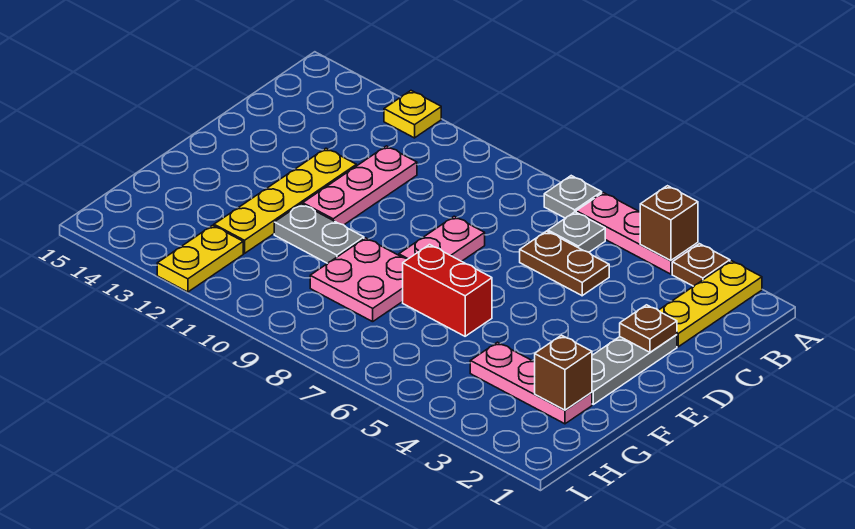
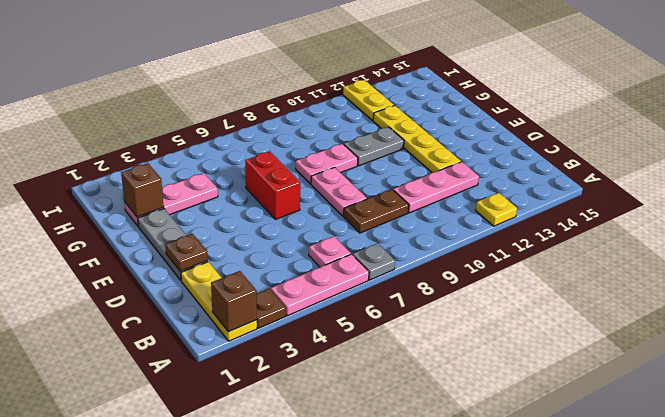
brown brick A4 level 2 -> brown brick A2 level 2
grey plate B6 level 1 -> pink plate B6 level 1
brown plate C5:C6 level 1 -> brown plate C8:C9 level 1
pink plate C11:E11 level 1 -> pink plate C10:C12 level 1
red brick F6:F7 level 1 -> red brick E6:F6 level 1
pink plate F8:G9 level 1 -> pink plate F8:F9 level 1

